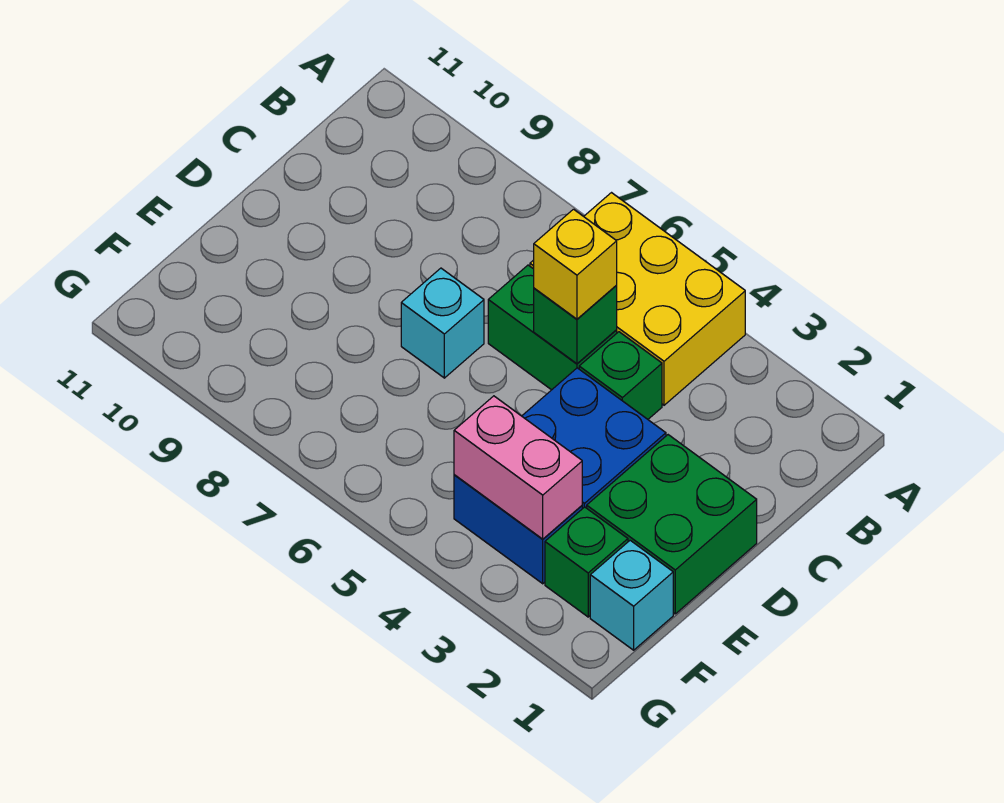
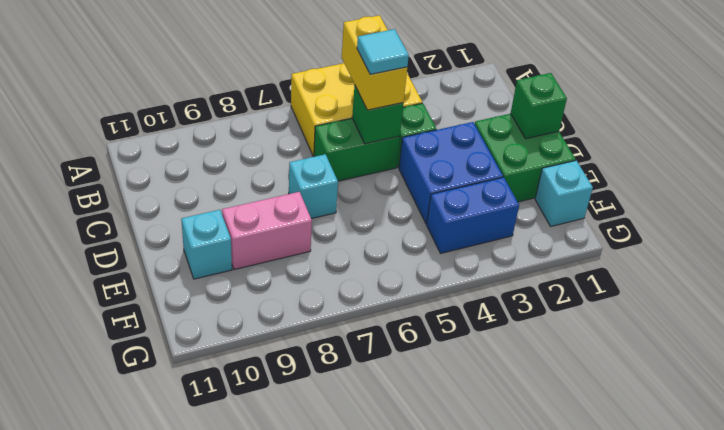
yellow brick C5 level 3 -> yellow brick B5:C5 level 3
none -> cyan tile C5 level 4
none -> cyan brick E10 level 1
green brick F2 level 1 -> green brick D1 level 2
pink brick F3:F4 level 2 -> pink brick E8:E9 level 1

